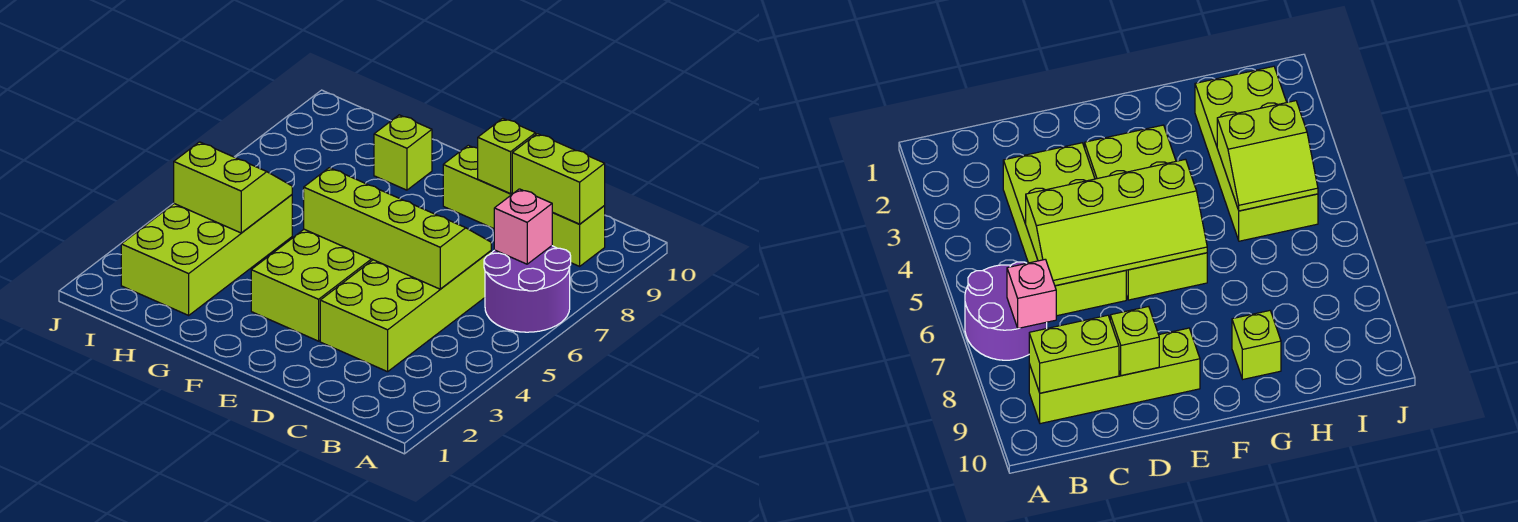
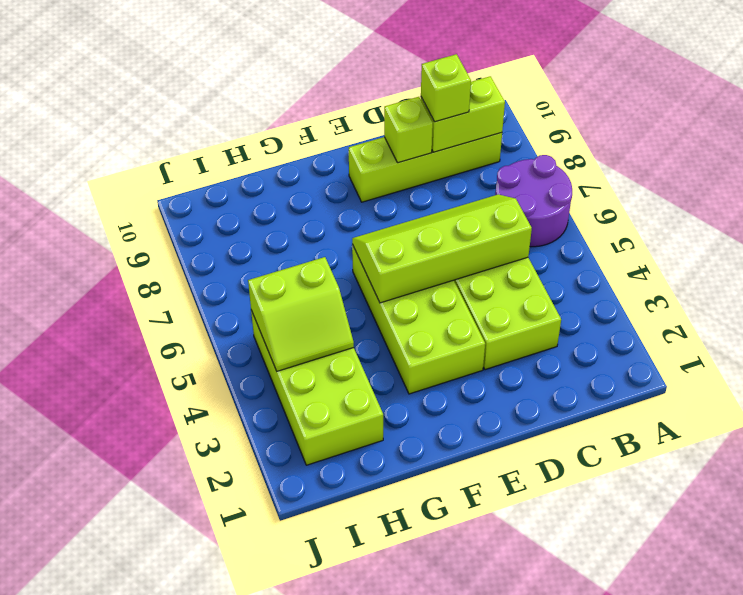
pink brick B7 level 2 -> none
lime brick G9 level 1 -> lime brick C9 level 3
lime slope H4:I5 level 2 top 4 -> lime slope H4:I5 level 2 top 5

